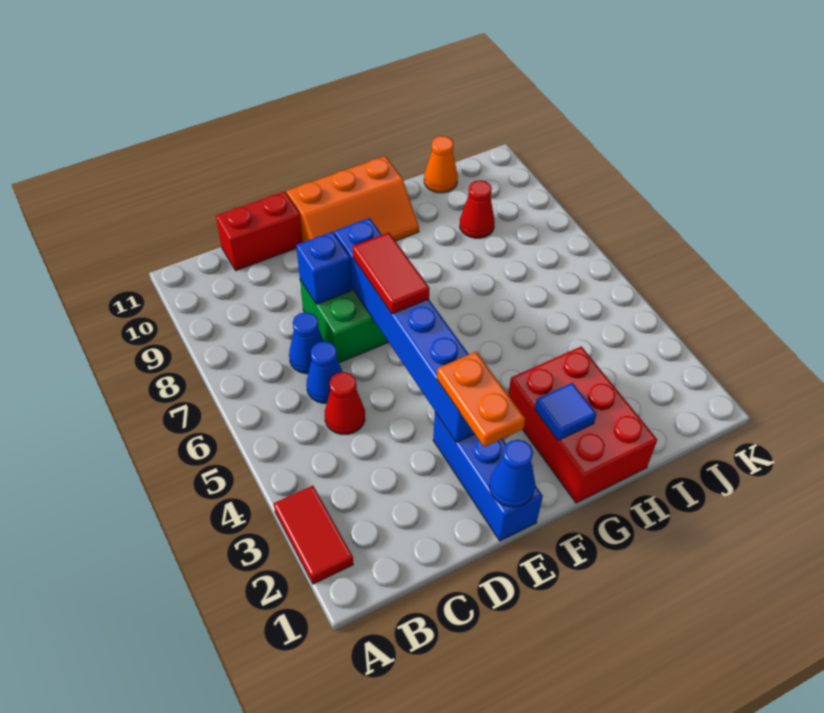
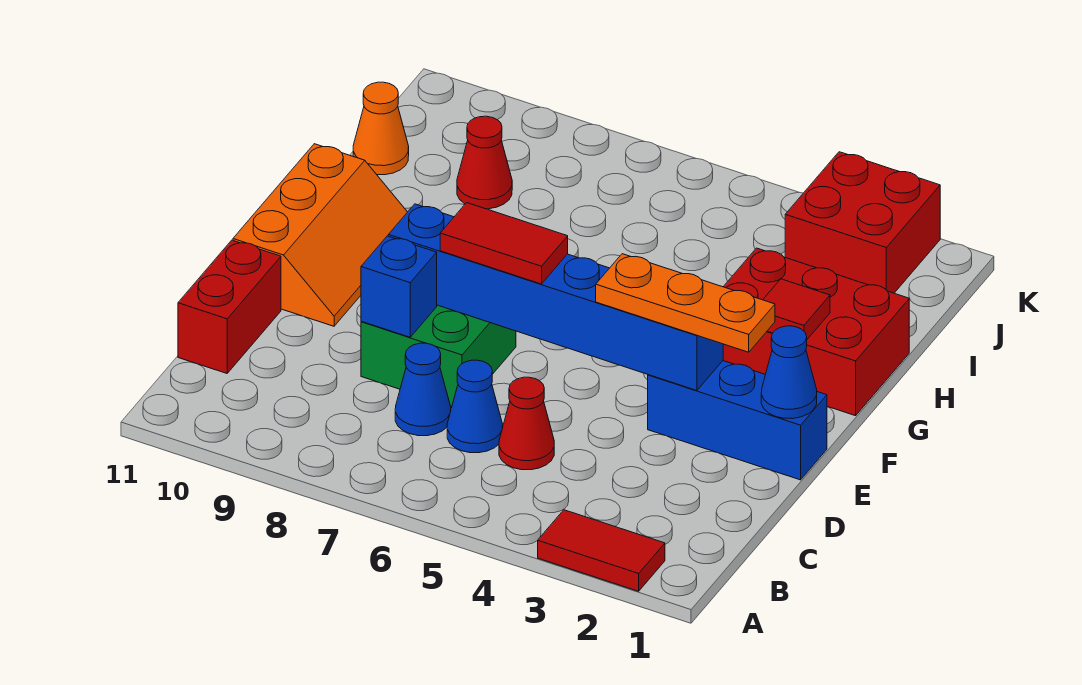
orange plate E2:E3 level 3 -> orange plate E2:E4 level 3
blue tile G2 level 2 -> red tile G2 level 2
none -> red brick J2:K3 level 1

